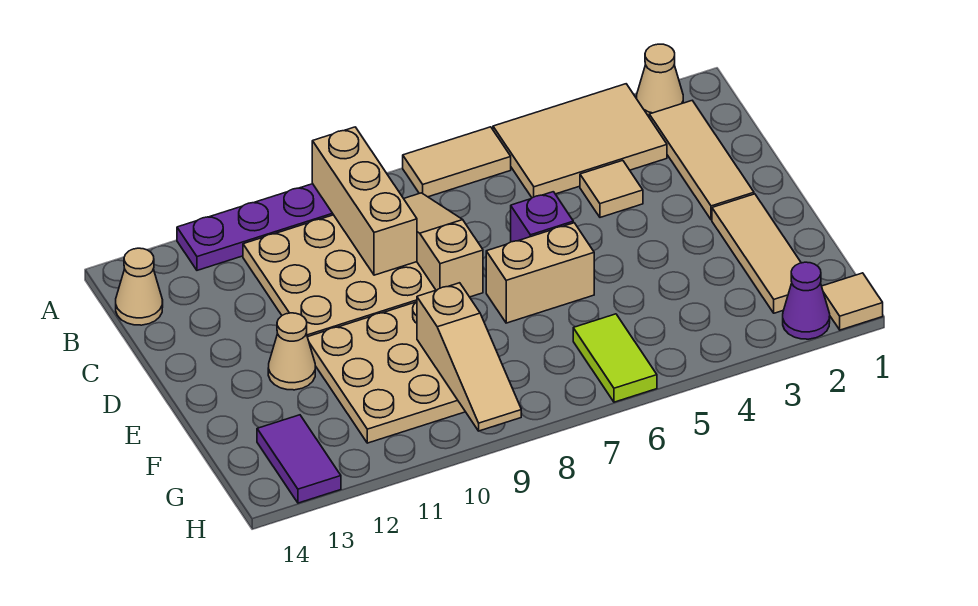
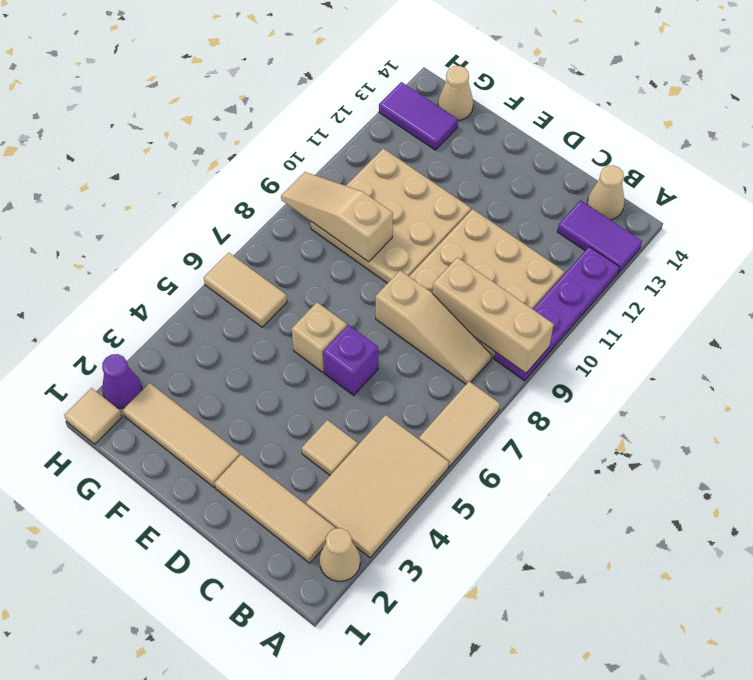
none -> purple tile A13:B13 level 1
tan brick E6:E7 level 1 -> tan brick E6 level 1
tan cone E12 level 1 -> tan cone G14 level 1
lime tile G6:H6 level 1 -> tan tile G6:H6 level 1

